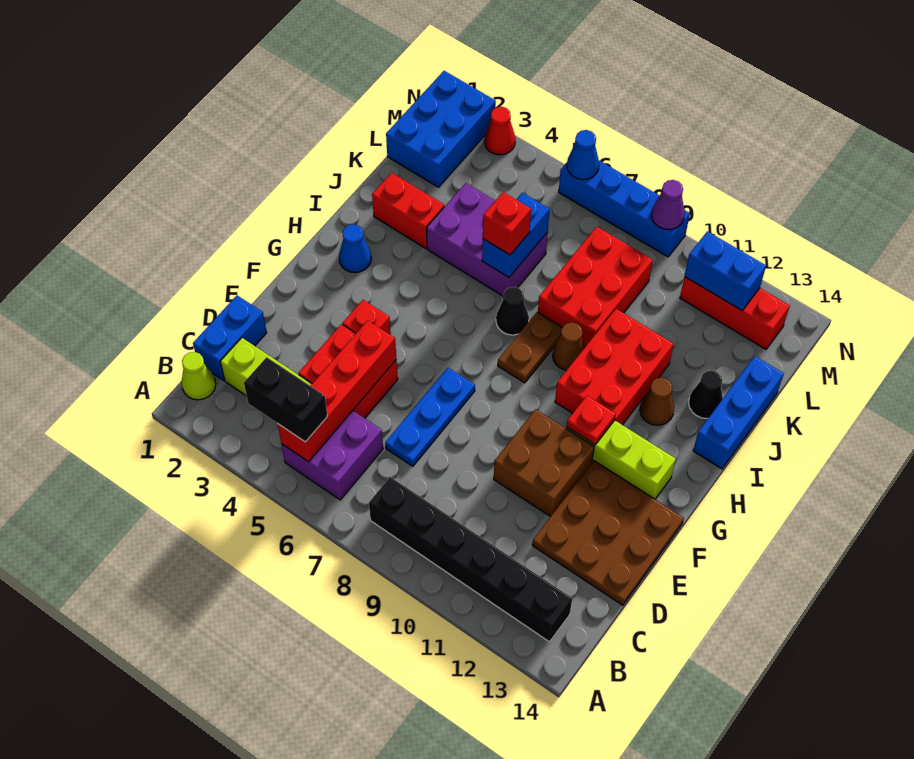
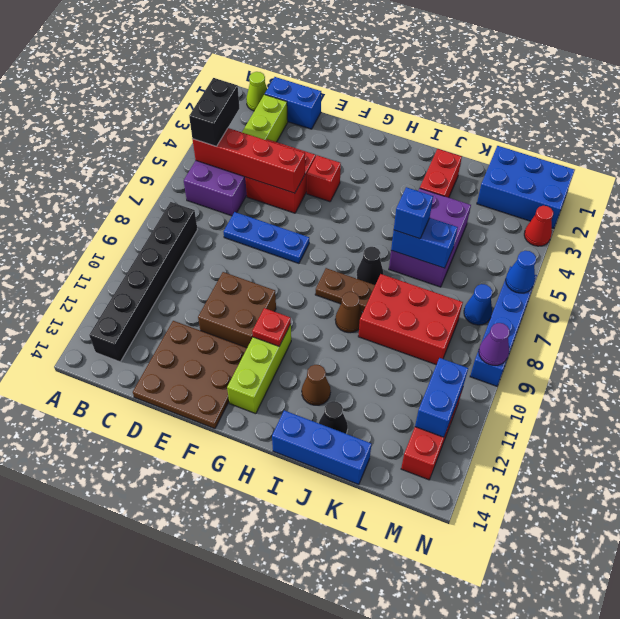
blue cone H2 level 1 -> blue cone M7 level 1
red brick H10:J11 level 1 -> none
red brick J6 level 3 -> blue brick J6 level 3

